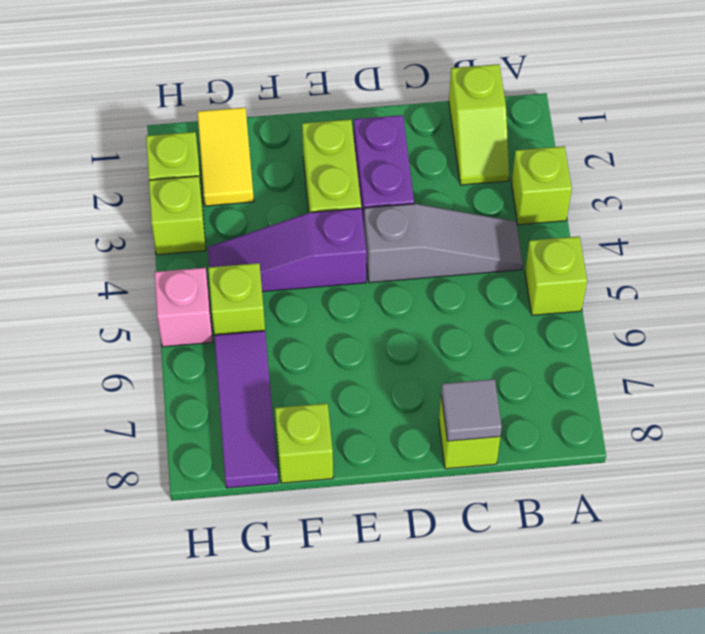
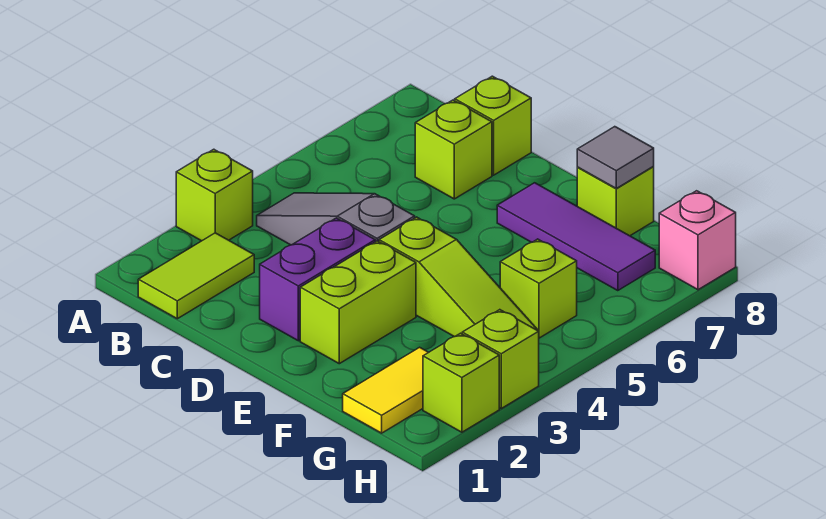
lime brick A5 level 1 -> lime brick C7 level 1
lime slope B1:B2 level 1 top 1 -> lime tile B1:B2 level 1
grey tile C8 level 2 -> grey tile F8 level 2
purple slope E4:G4 level 1 top E -> lime slope E4:G4 level 1 top E
purple tile G6:G8 level 1 -> purple tile E7:G7 level 1
pink brick H5 level 1 -> pink brick H8 level 1

